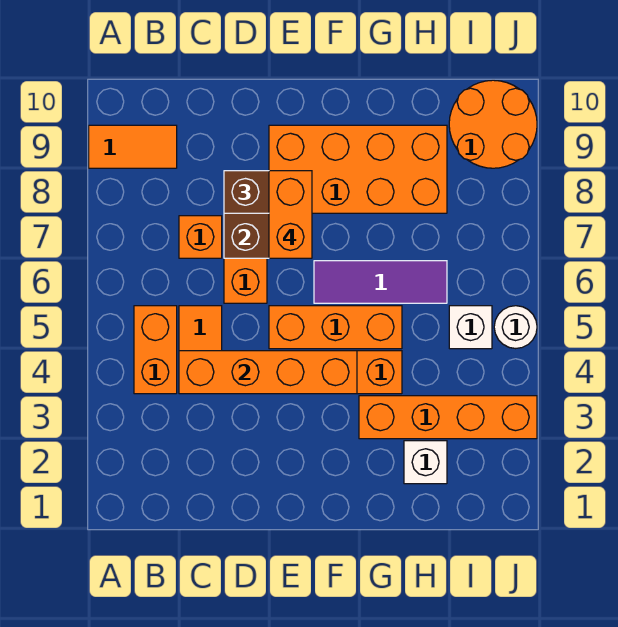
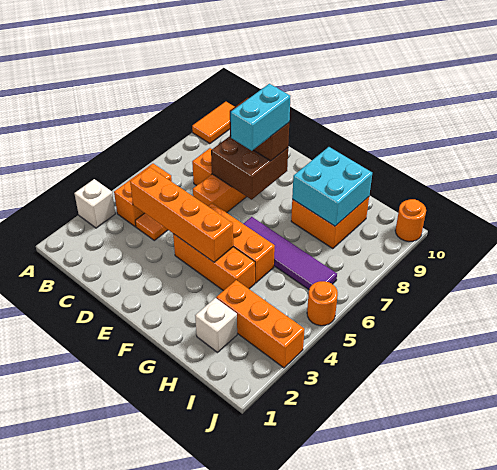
orange tile A9:B9 level 1 -> orange tile A9:A10 level 1
orange brick E7:E8 level 4 -> cyan brick E7:E8 level 4
orange brick E8:H9 level 1 -> orange brick G8:H9 level 1
purple tile F6:H6 level 1 -> purple tile F6:I6 level 1
orange brick G3:J3 level 1 -> orange brick H3:J3 level 1
none -> cyan brick G8:H9 level 2
white brick I5 level 1 -> white brick A3 level 1
orange round brick I9:J10 level 1 -> orange round brick J10 level 1
white round brick J5 level 1 -> orange round brick J5 level 1

